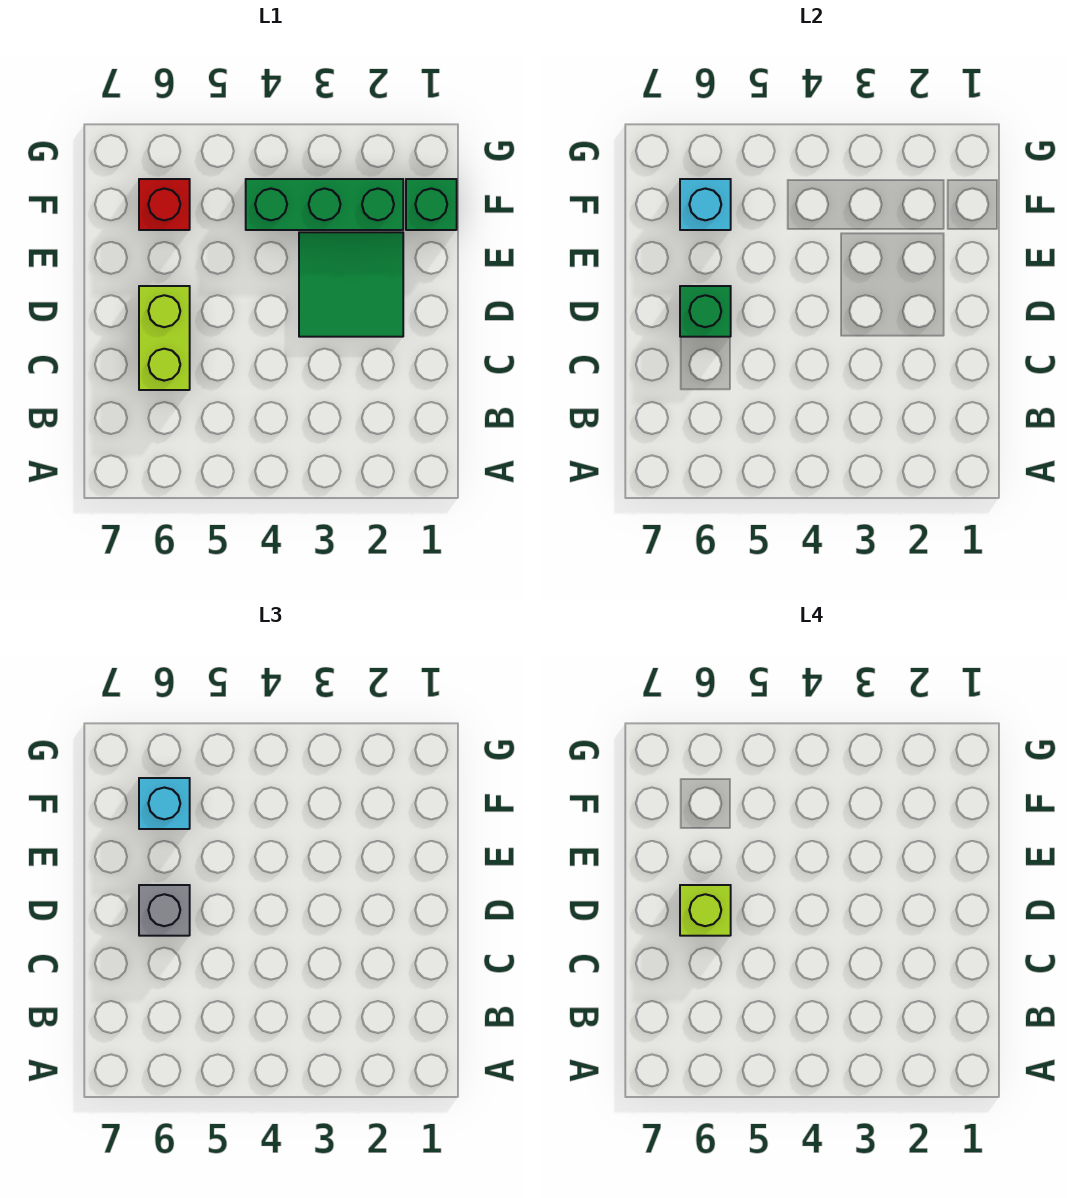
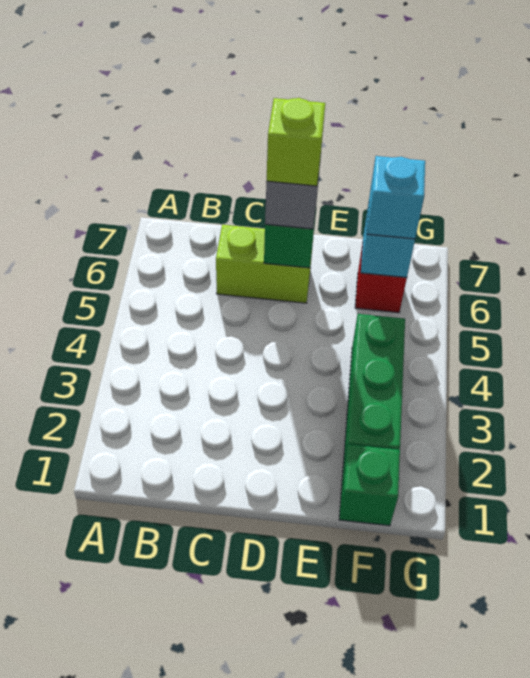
green tile D2:E3 level 1 -> none

